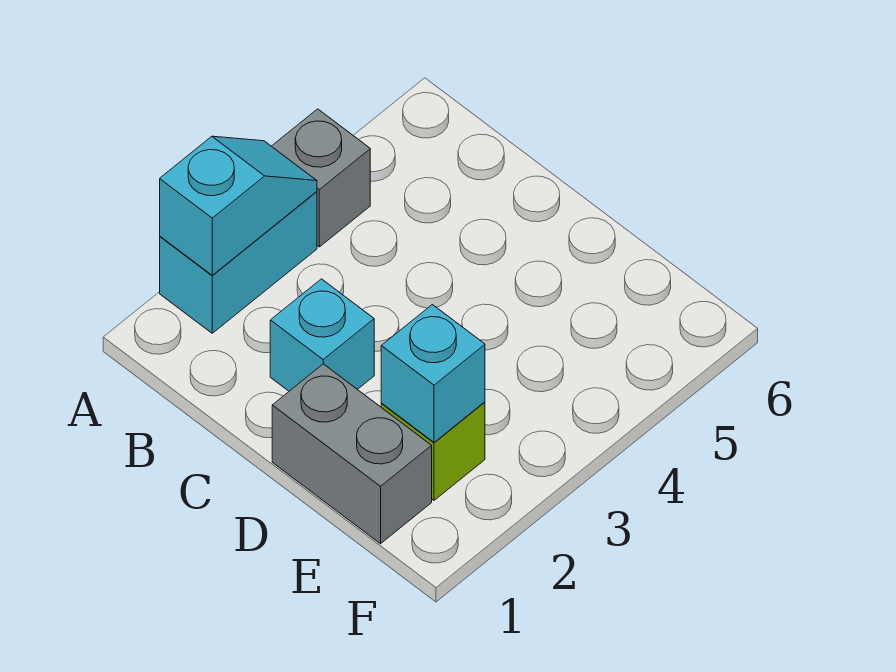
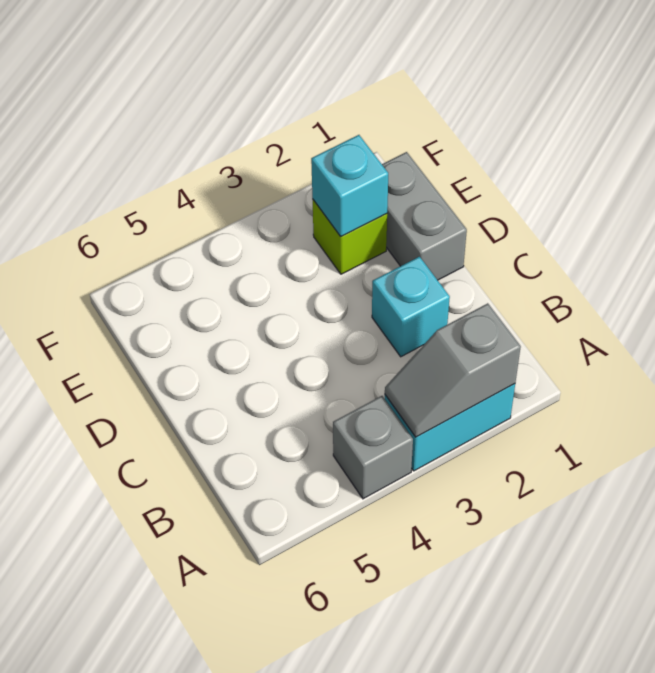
cyan slope A2:A3 level 2 top 2 -> grey slope A2:A3 level 2 top 2

